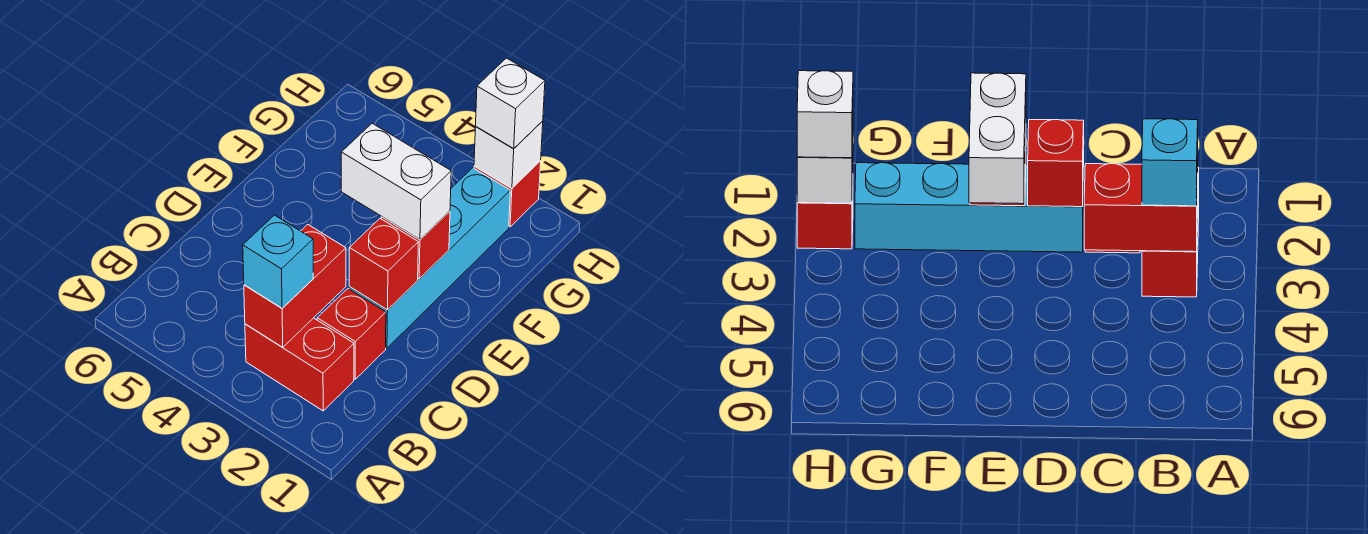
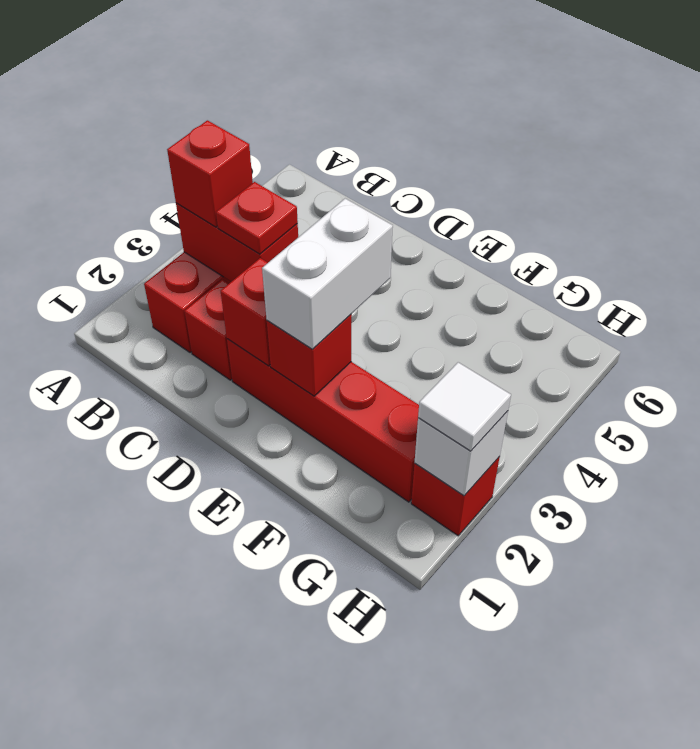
cyan brick B3 level 3 -> red brick B3 level 3
none -> red plate C3 level 3
cyan brick D2:G2 level 1 -> red brick D2:G2 level 1
white brick H2 level 3 -> white tile H2 level 3

